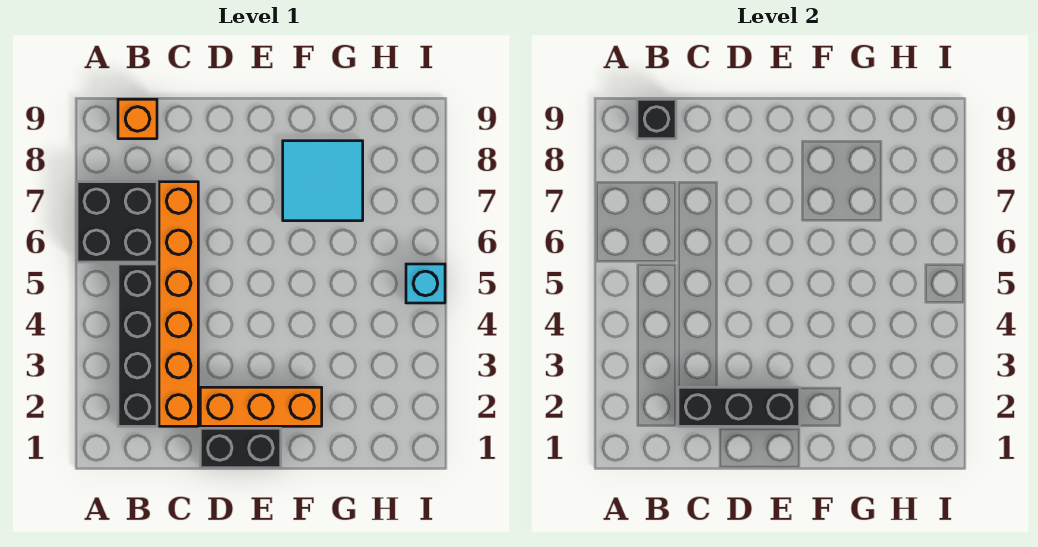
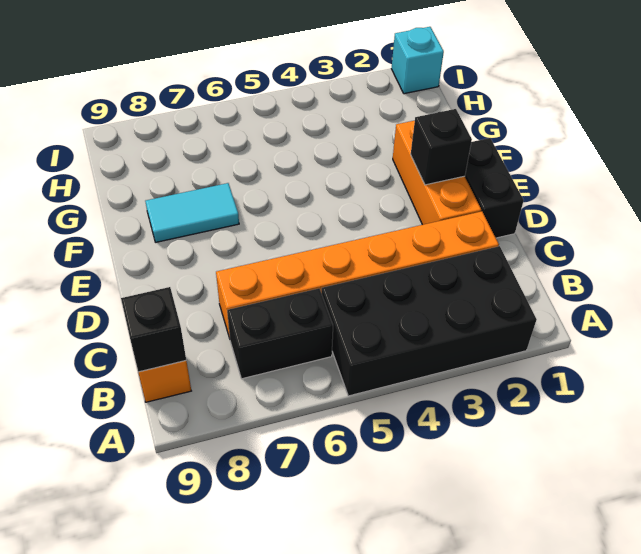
black brick A6:B7 level 1 -> black brick B6:B7 level 1
black brick B2:B5 level 1 -> black brick A2:B5 level 1
black brick C2:E2 level 2 -> black brick E2 level 2
cyan tile F7:G8 level 1 -> cyan tile F7:F8 level 1
cyan brick I5 level 1 -> cyan brick I1 level 1

